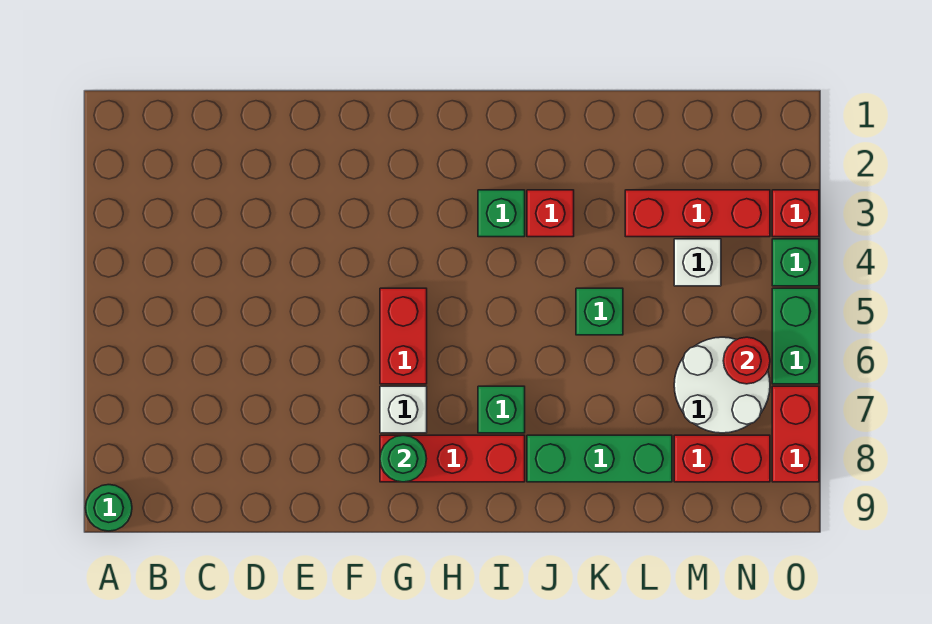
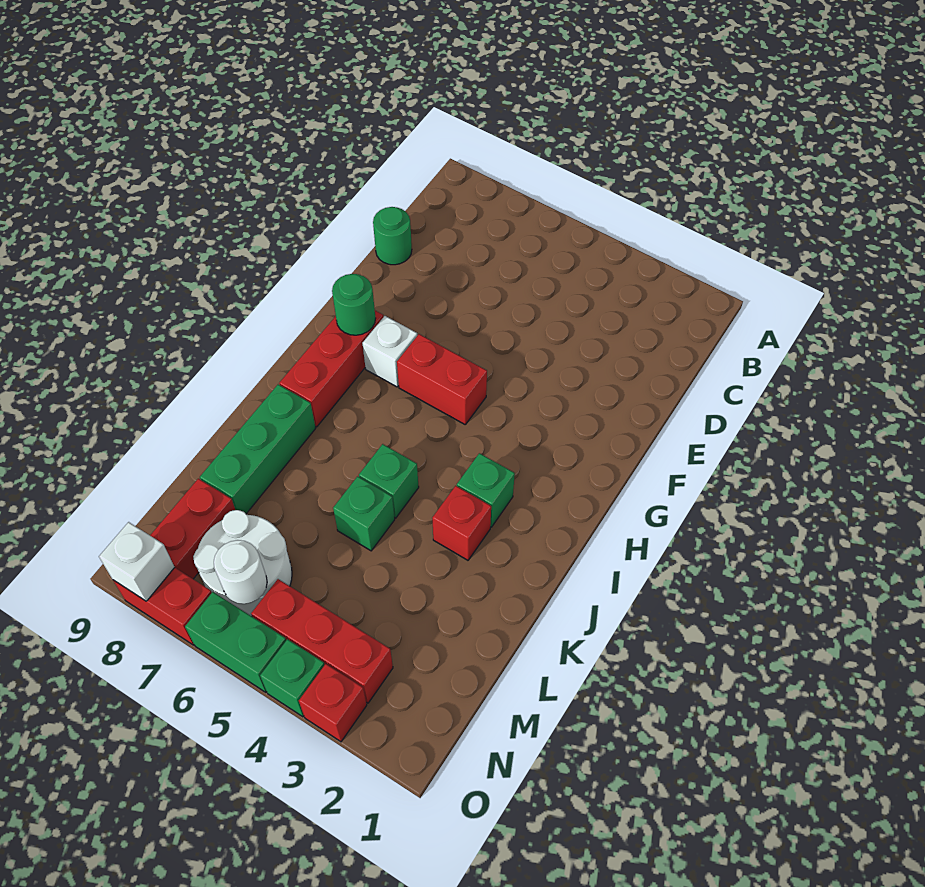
green round brick A9 level 1 -> green round brick D9 level 1
green brick I7 level 1 -> green brick J5 level 1
red brick L3:N3 level 1 -> red brick N3:N5 level 1
white brick M4 level 1 -> white brick O8 level 2
red round brick N6 level 2 -> white round brick N6 level 2

